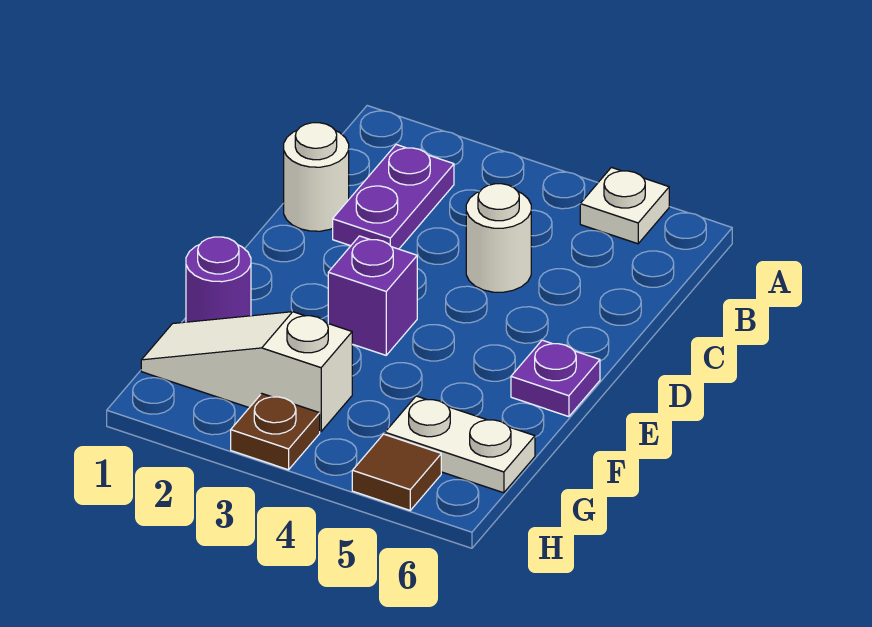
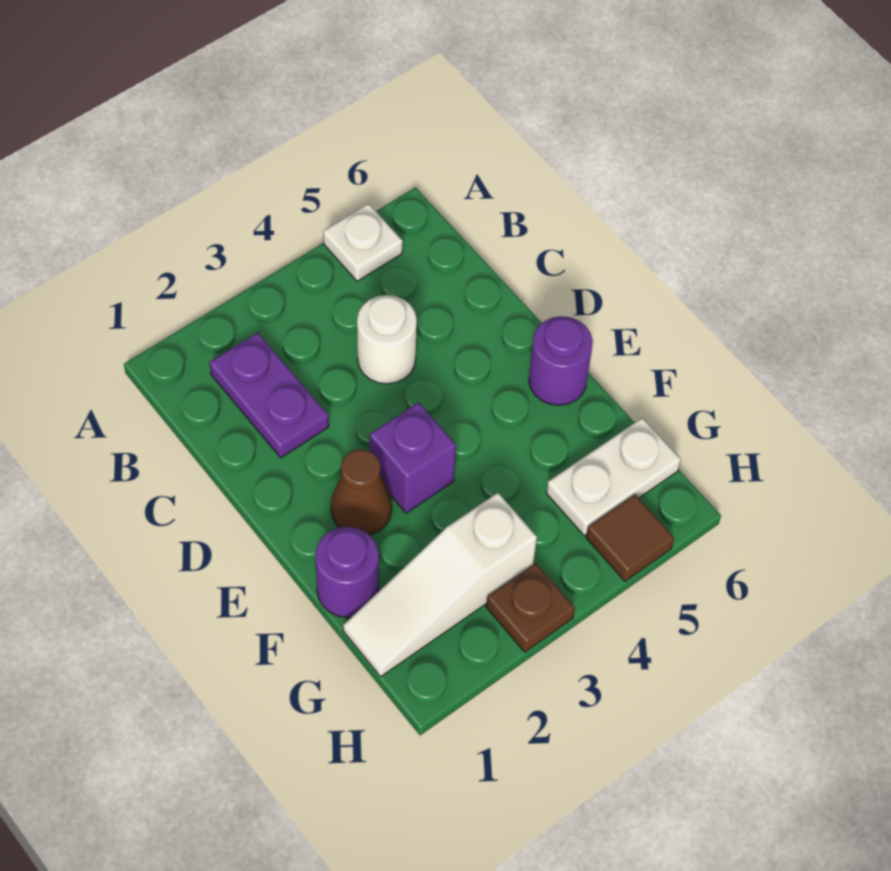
white round brick C1 level 1 -> none
none -> brown cone E2 level 1
purple plate E6 level 1 -> purple round brick E6 level 1

